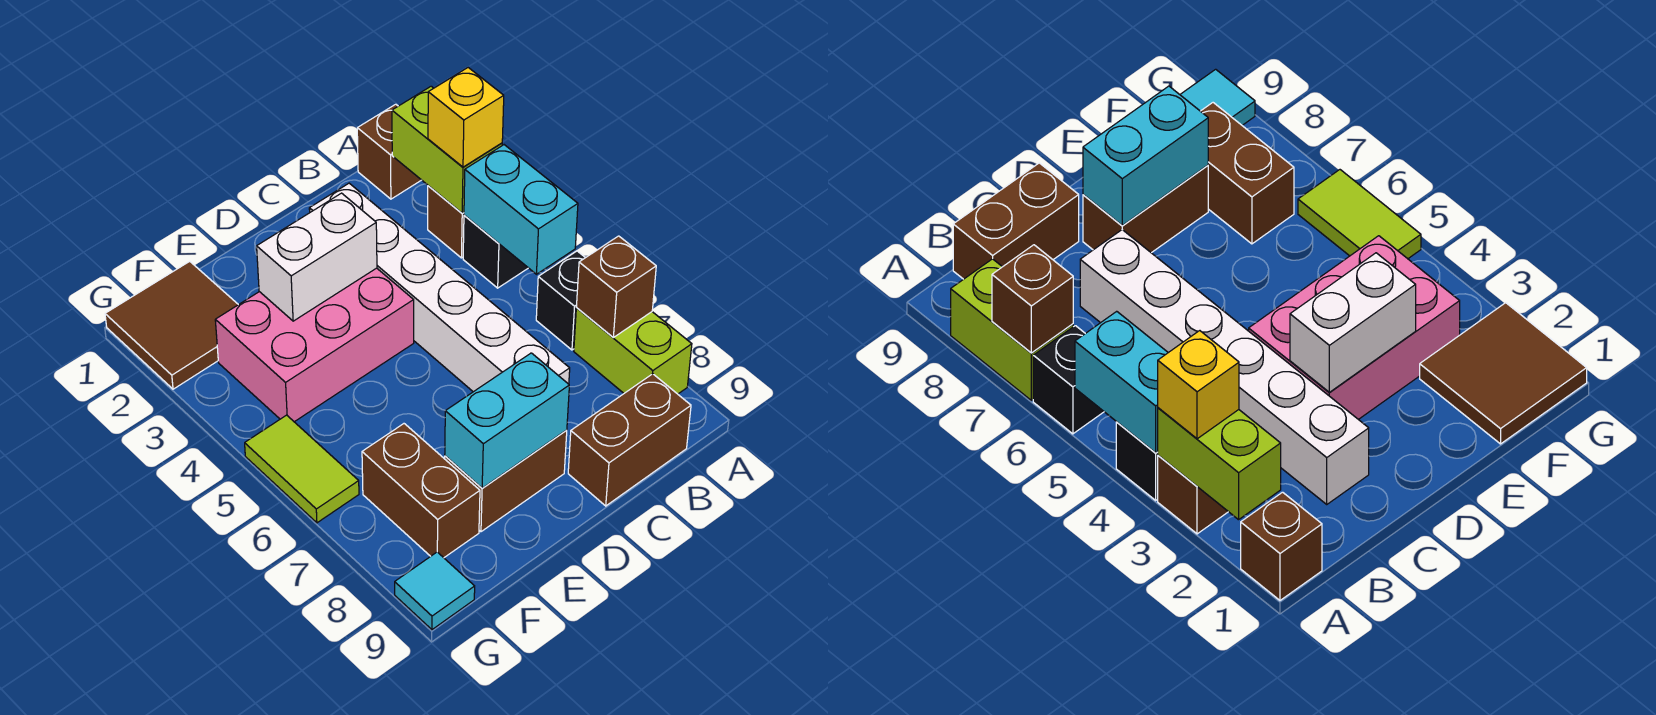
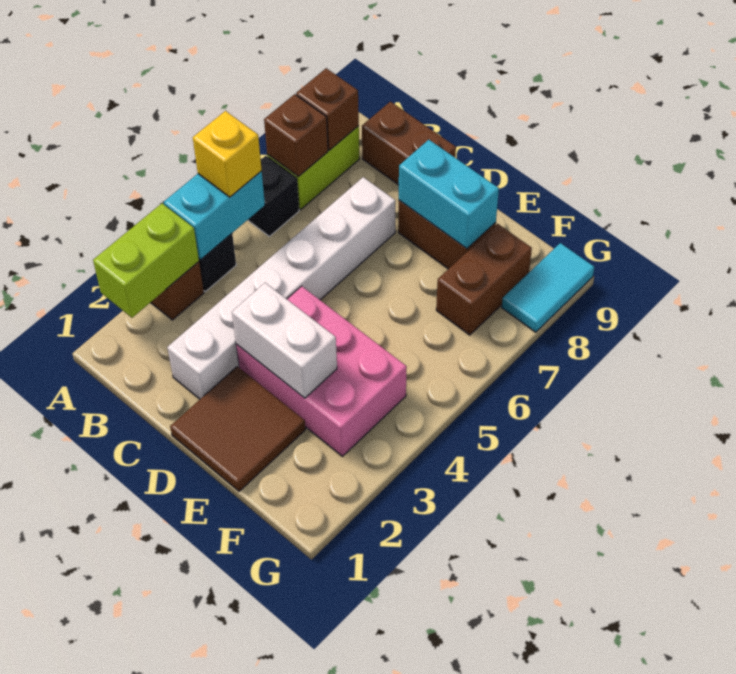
brown brick A1 level 1 -> brown brick A8 level 2
yellow brick A3 level 3 -> yellow brick A5 level 3
brown tile F1:G2 level 1 -> brown tile D1:E2 level 1
lime tile G5:G6 level 1 -> none
cyan tile G9 level 1 -> cyan tile G8:G9 level 1

